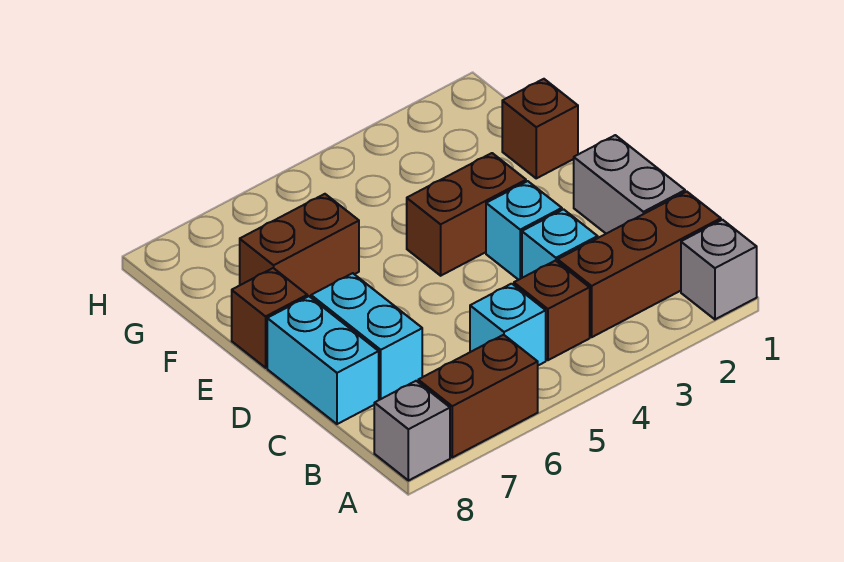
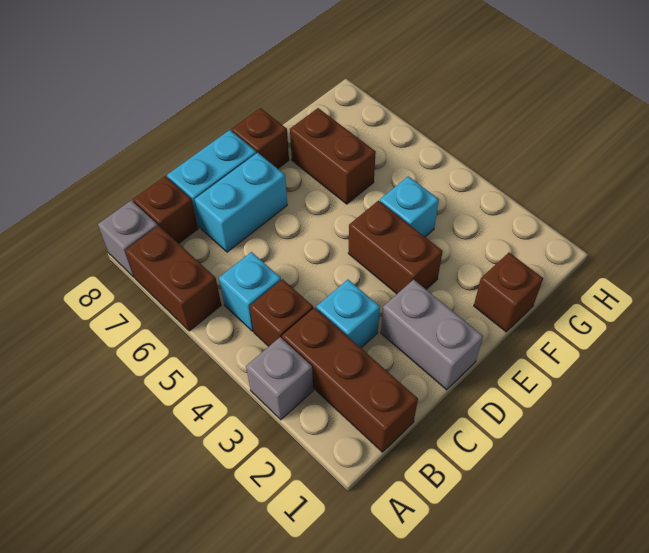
grey brick A1 level 1 -> grey brick A3 level 1
none -> brown brick B8 level 1
grey brick C1:D1 level 1 -> grey brick D1:D2 level 1
cyan brick D3 level 1 -> cyan brick F4 level 1

